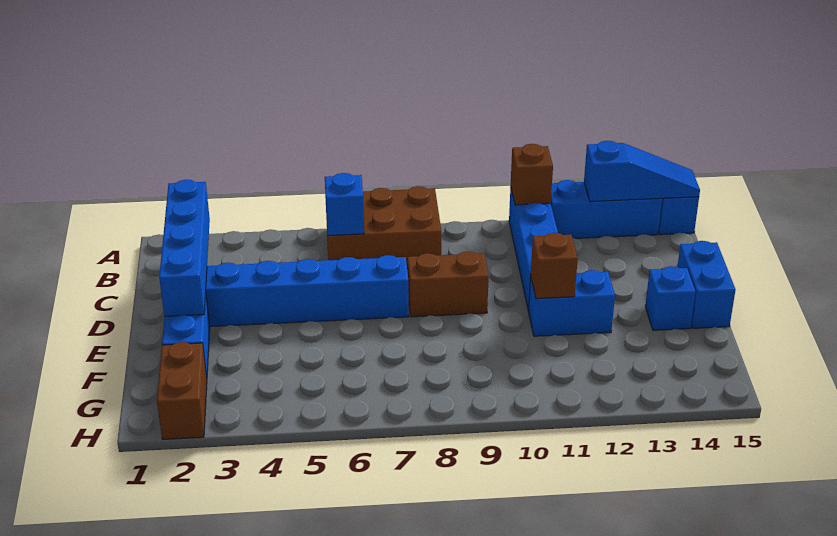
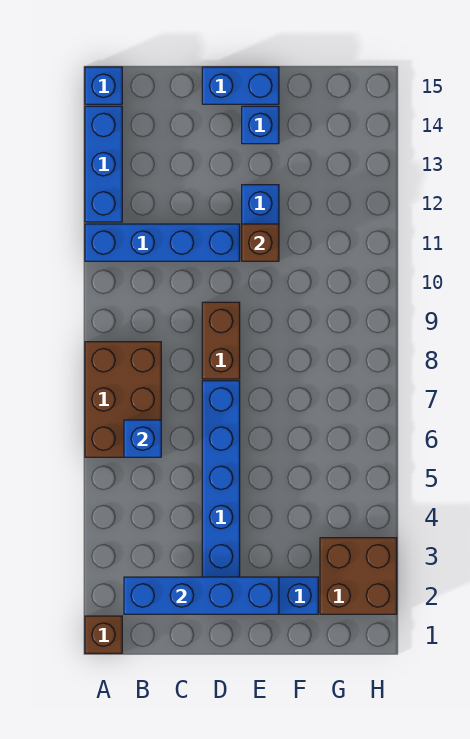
brown brick A11 level 2 -> brown brick A1 level 1
blue slope A13:A15 level 2 top 13 -> none
brown brick G2:H2 level 1 -> brown brick G2:H3 level 1

